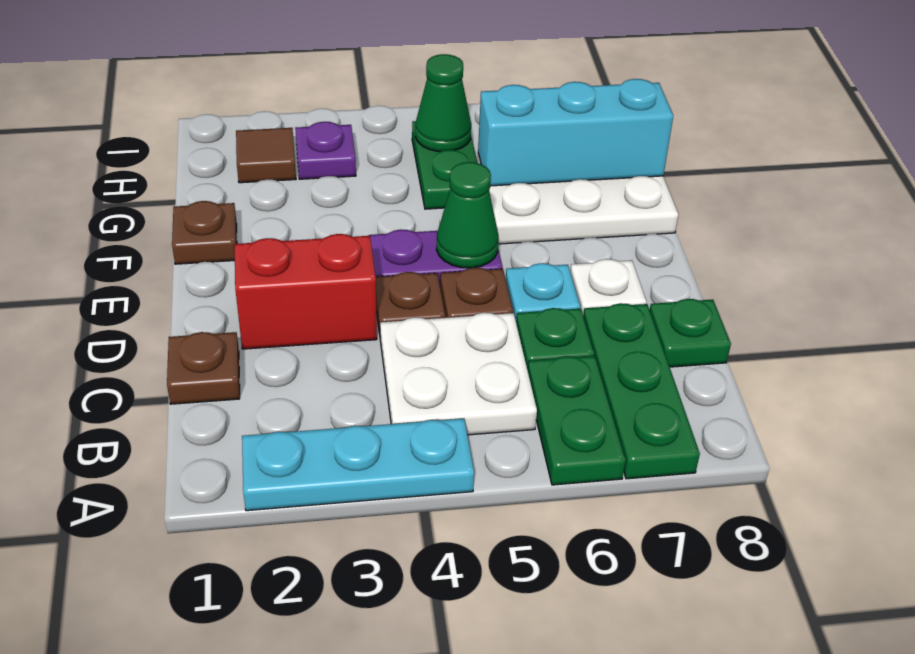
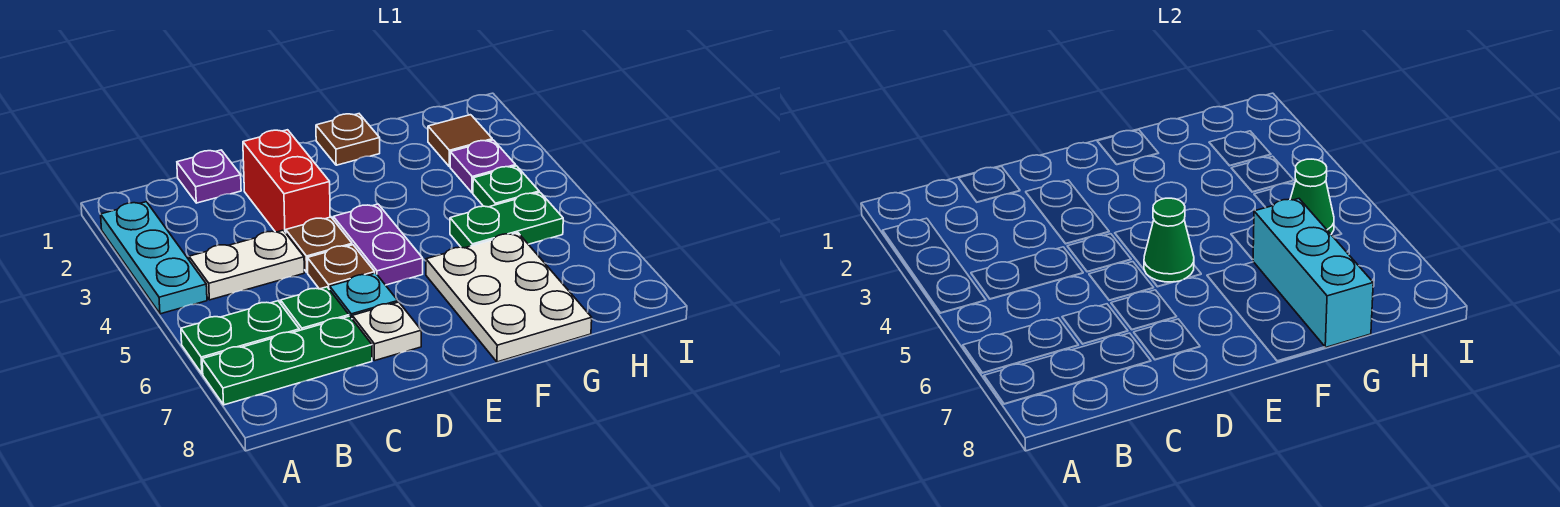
white plate B4:C5 level 1 -> white plate B4:C4 level 1
brown plate C1 level 1 -> purple plate C1 level 1
green plate C8 level 1 -> green plate H4 level 1

